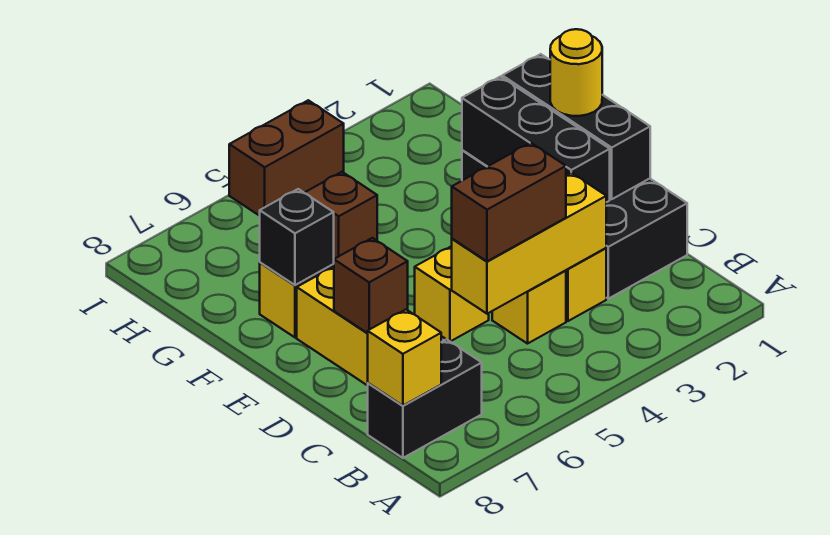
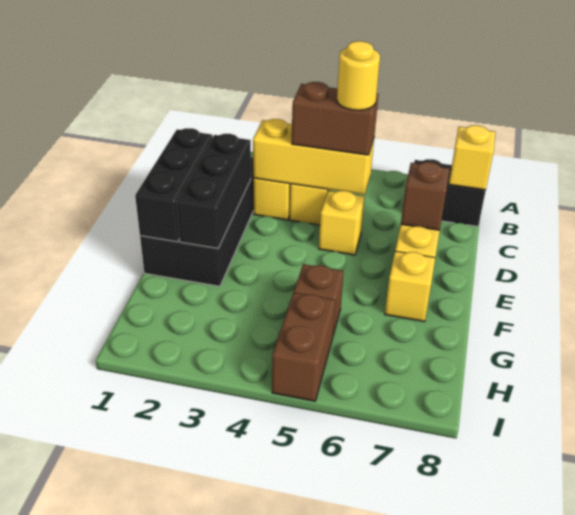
yellow round brick E1 level 3 -> yellow round brick C5 level 4
black brick F7 level 2 -> none
brown brick I4:I5 level 1 -> brown brick H5:I5 level 1

